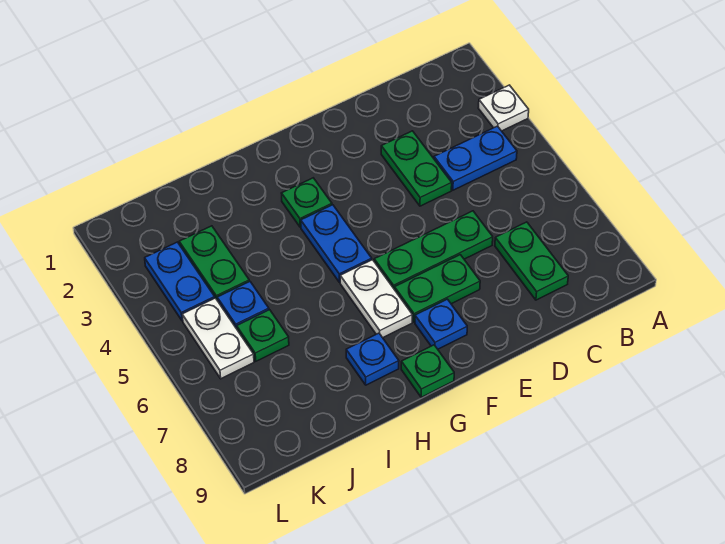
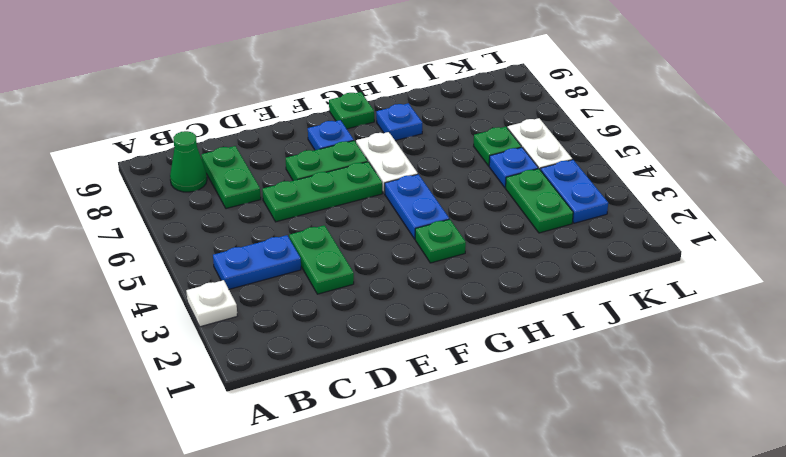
none -> green cone B8 level 1

